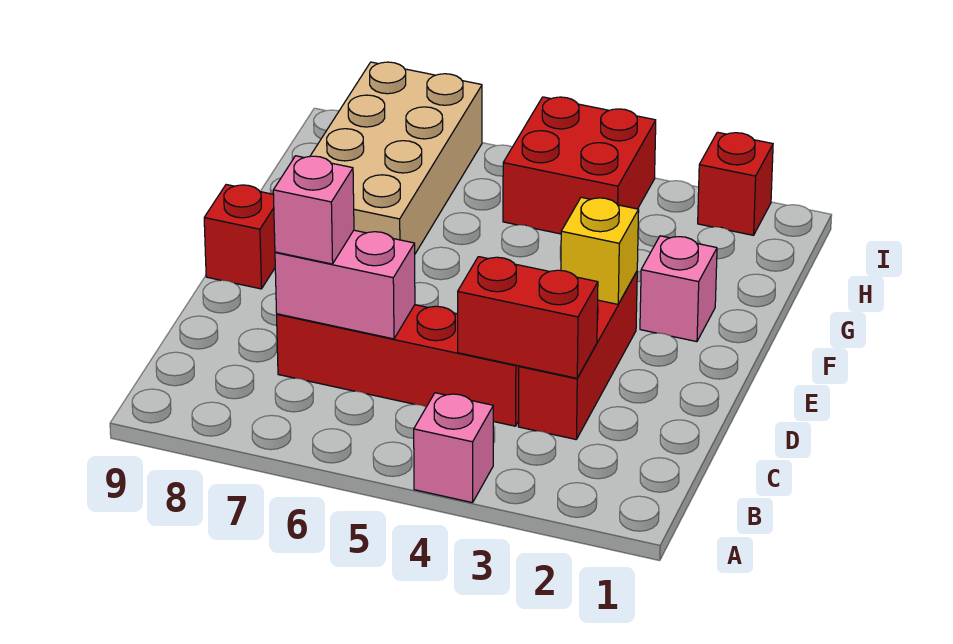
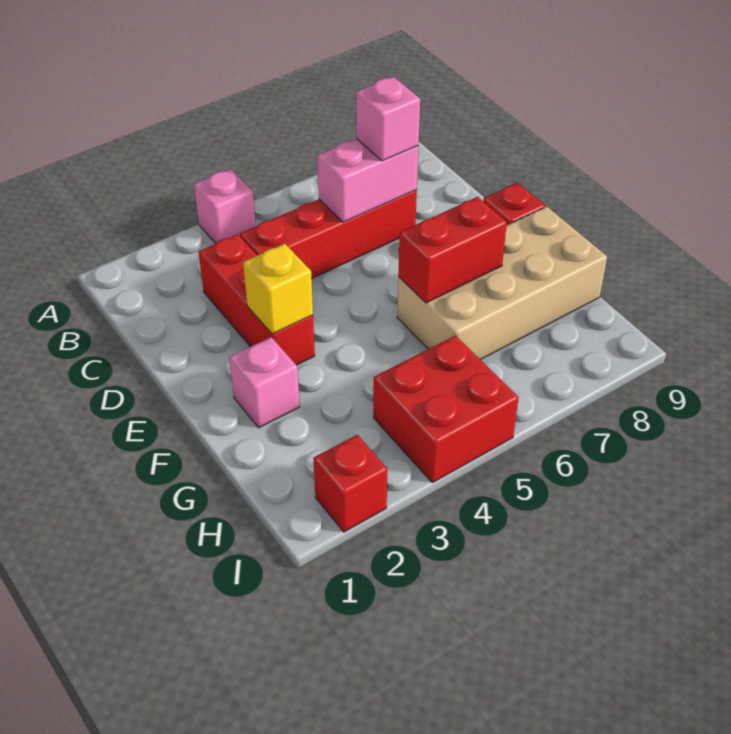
red brick C3:C4 level 2 -> red brick F6:F7 level 2
tan brick F7:I8 level 1 -> tan brick F6:G9 level 1

